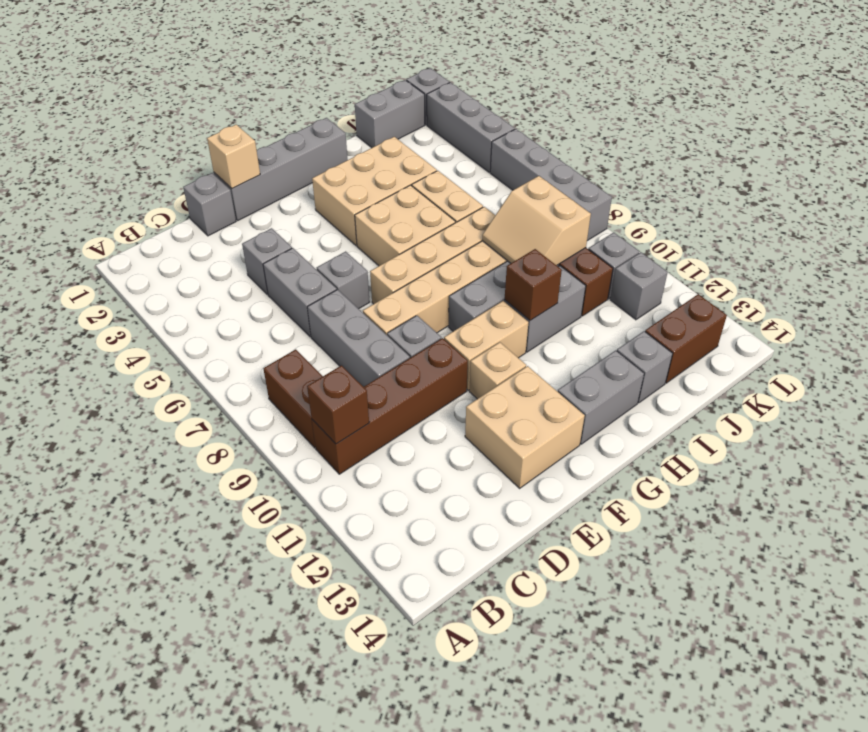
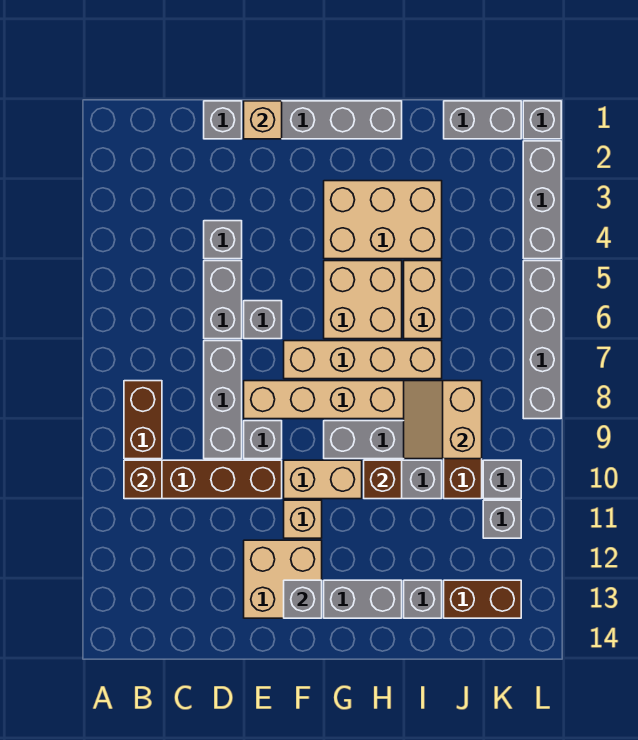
none -> grey brick F13 level 2

